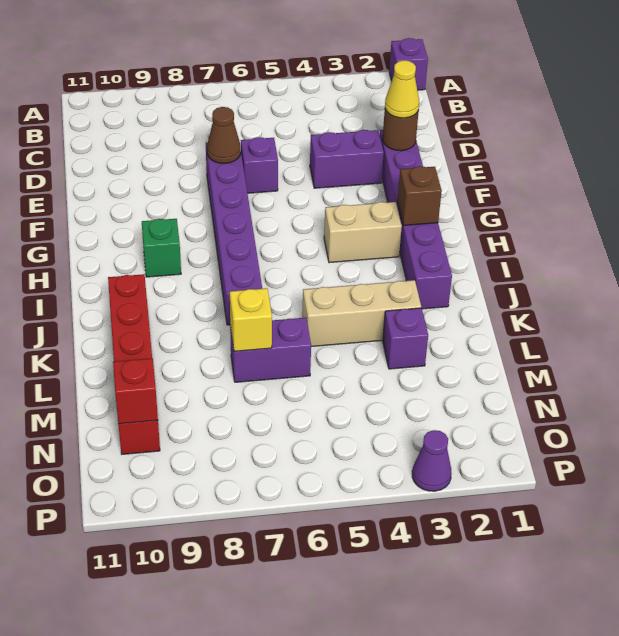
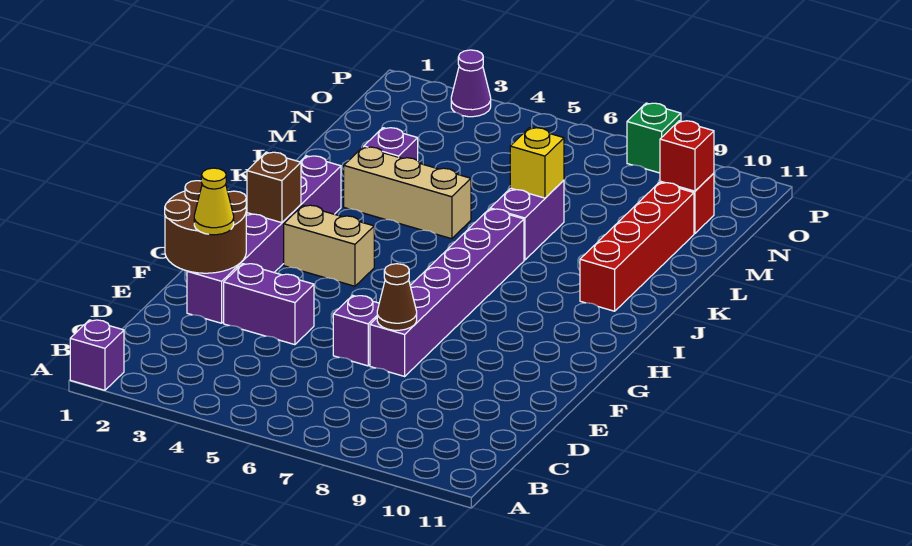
brown round brick E2 level 2 -> brown round brick E1:F2 level 2
green brick H9 level 1 -> green brick P8 level 1
purple brick L6:L7 level 1 -> purple brick K7:L7 level 1

